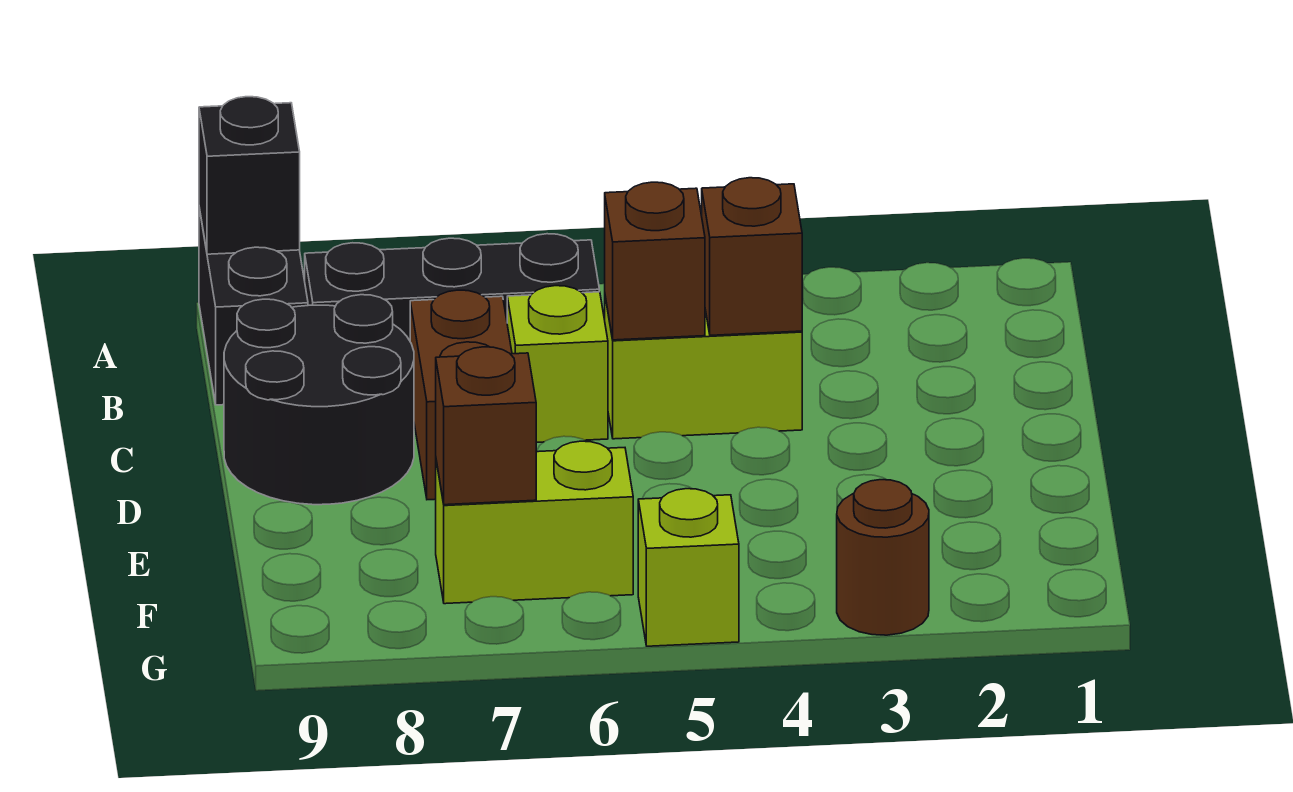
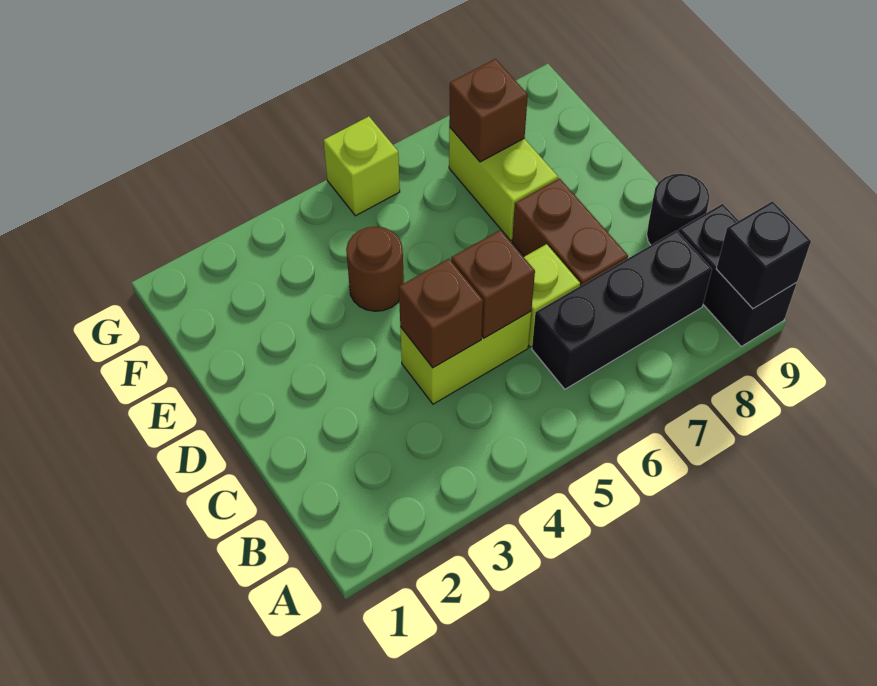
black round brick C8:D9 level 1 -> black round brick C9 level 1
lime brick F6:F7 level 1 -> lime brick E7:F7 level 1
brown round brick G3 level 1 -> brown round brick E4 level 1

